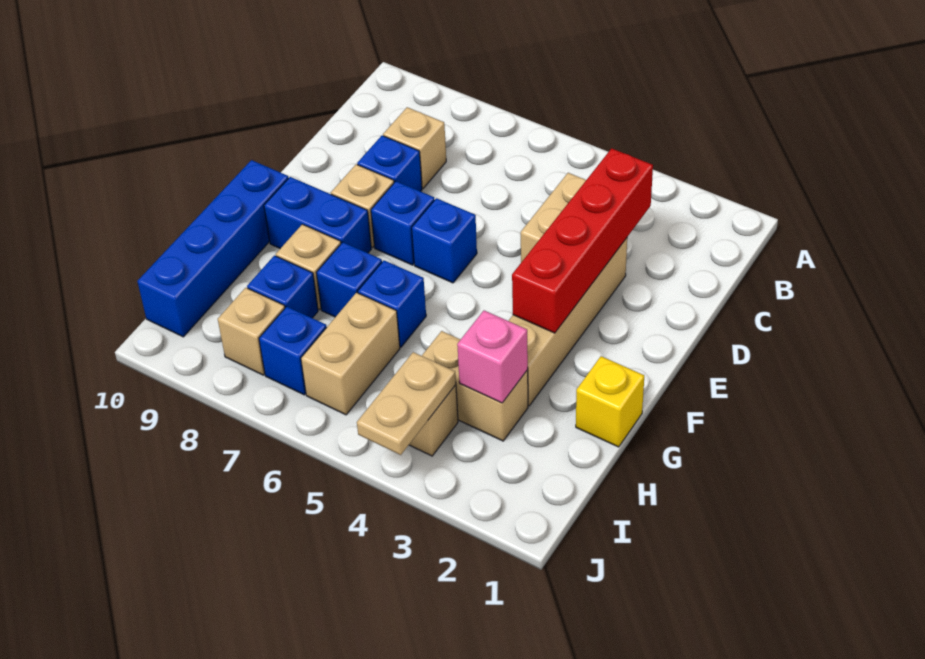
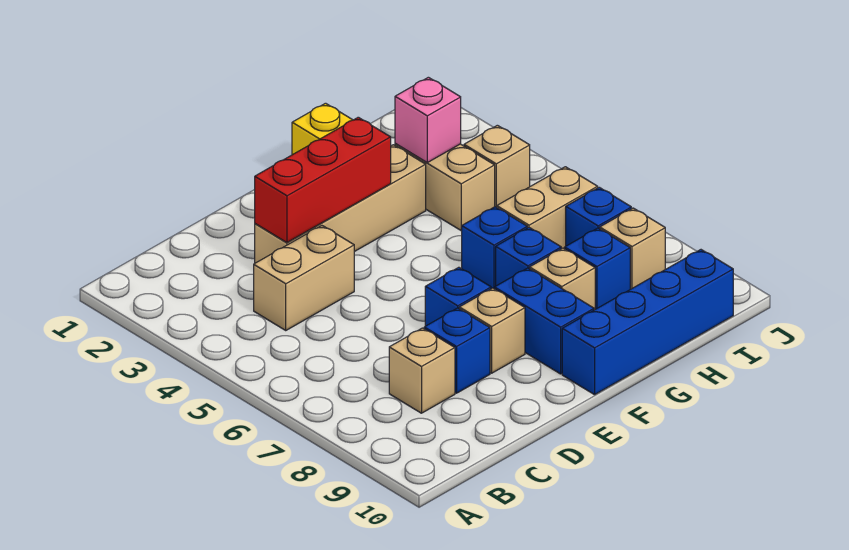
red brick C3:F3 level 2 -> red brick D3:F3 level 2
blue brick E6 level 1 -> none
tan plate I4:J4 level 2 -> none

